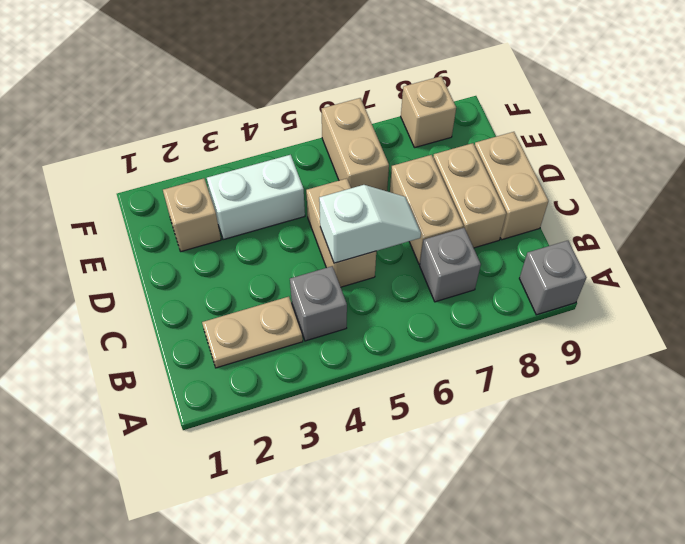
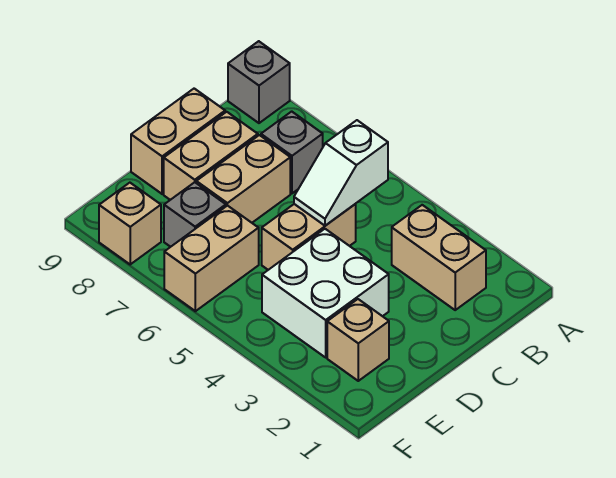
tan plate B2:B3 level 1 -> tan brick B2:B3 level 1
grey brick B4 level 1 -> grey brick E7 level 1
white slope C5:C6 level 2 top 5 -> white slope B5:C5 level 2 top B
white brick E3:E4 level 1 -> white brick D3:E4 level 1

